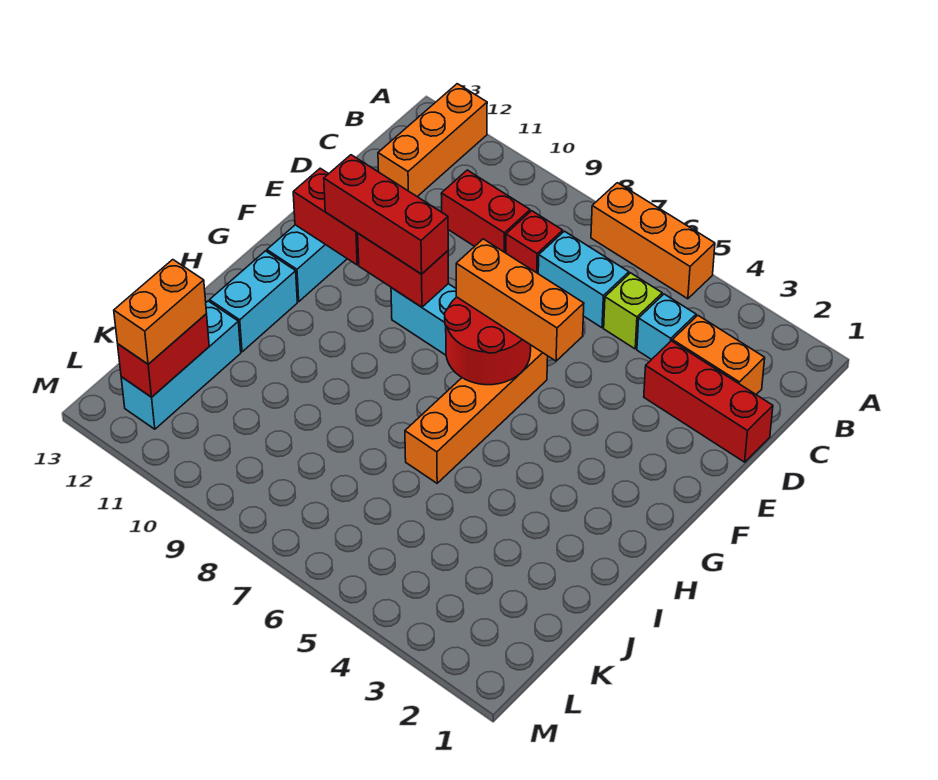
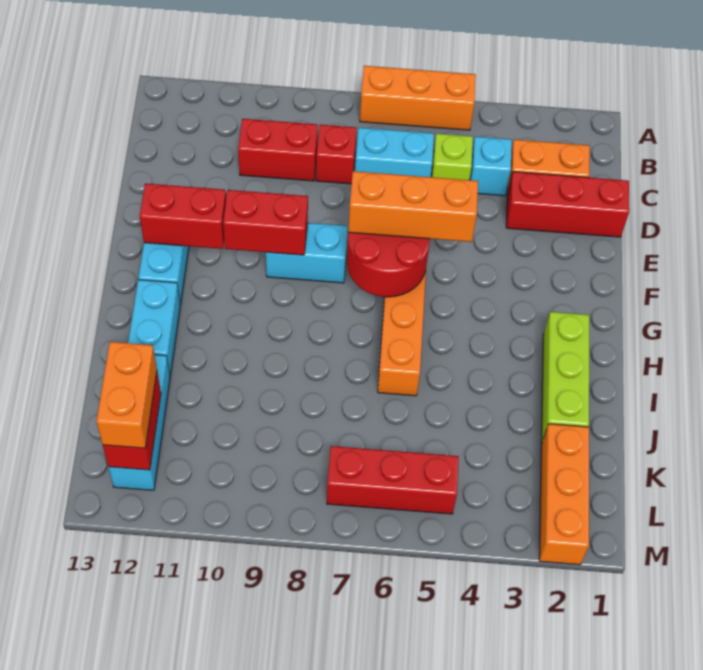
orange brick A12:C12 level 1 -> orange brick K2:M2 level 1
red brick F9:F11 level 3 -> red brick L5:L7 level 1
none -> lime brick H2:J2 level 1

